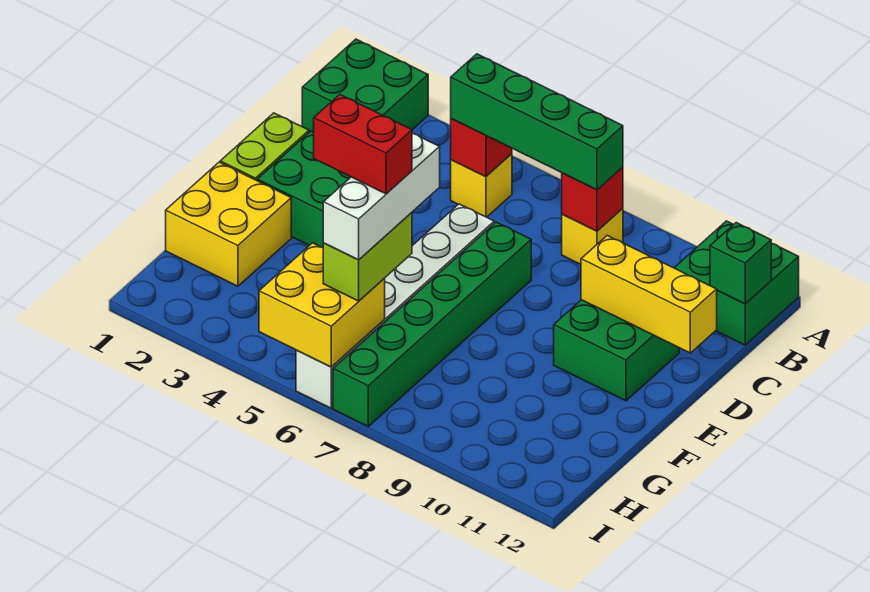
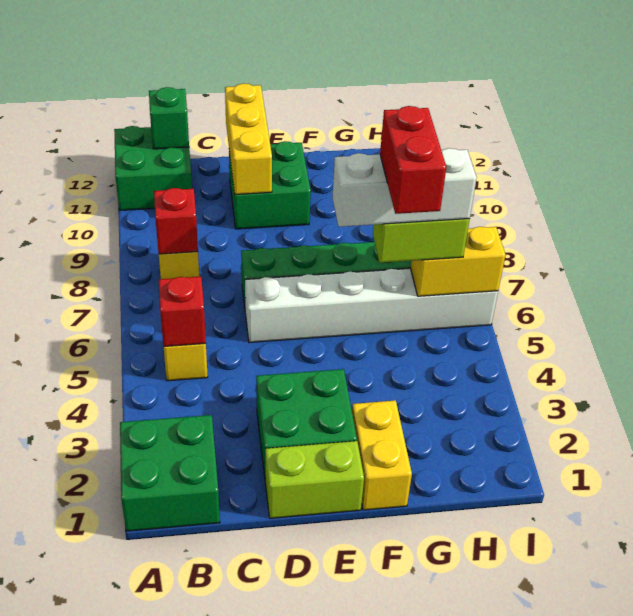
green brick B5:B8 level 3 -> none
yellow brick F1:G2 level 1 -> yellow brick F1:F2 level 1
yellow brick H5:I6 level 2 -> yellow brick H6:I6 level 2

